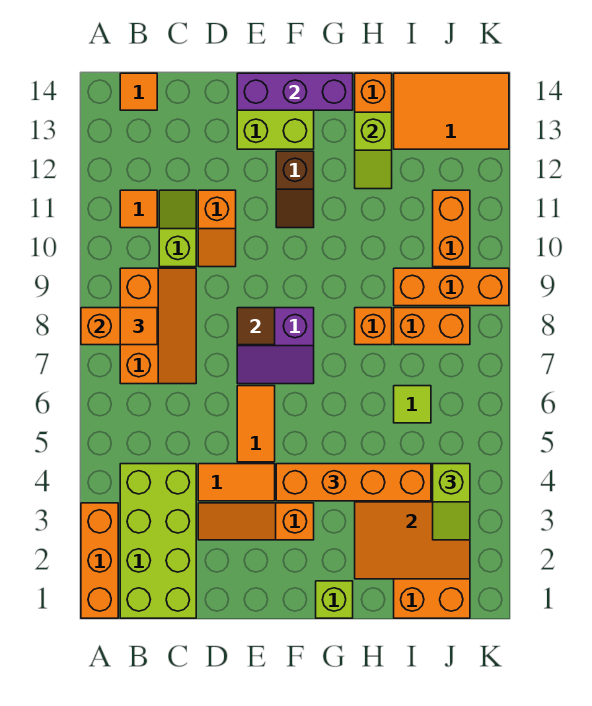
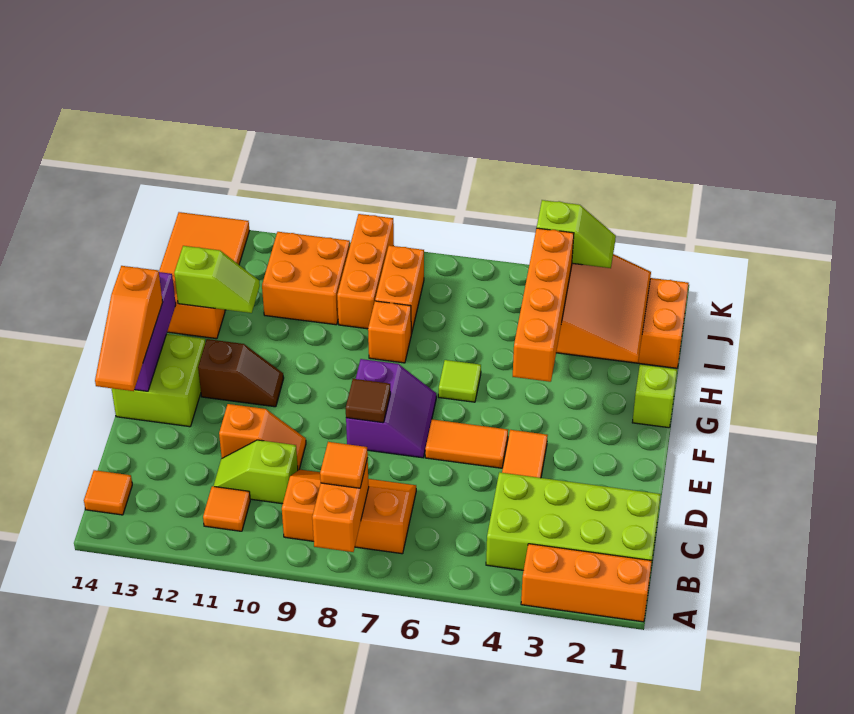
orange slope D3:F3 level 1 top F -> orange slope D14:F14 level 3 top F
lime tile I6 level 1 -> lime tile G6 level 1
orange brick J10:J11 level 1 -> orange brick I10:J11 level 1

